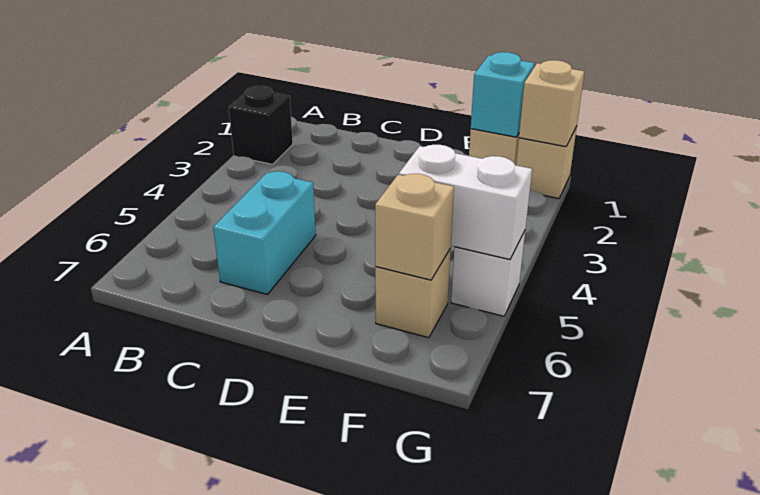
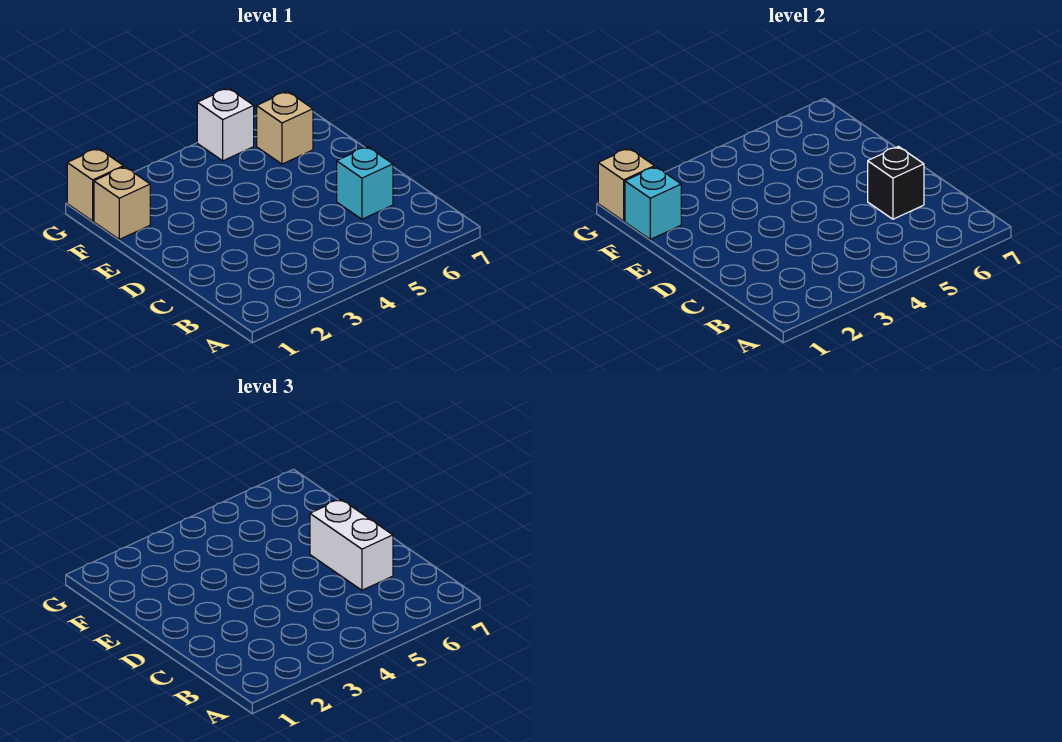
black brick A2 level 1 -> black brick C6 level 2
cyan brick C5:C6 level 1 -> cyan brick C6 level 1
white brick F5:G5 level 2 -> white brick C6:D6 level 3
tan brick F6 level 2 -> none

